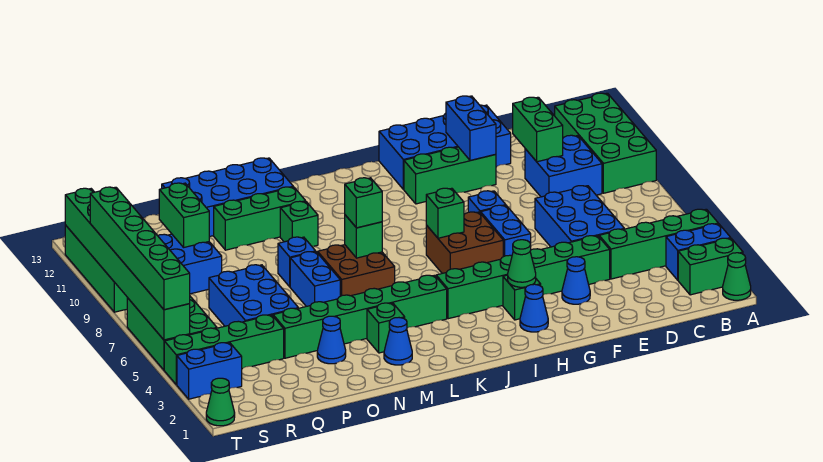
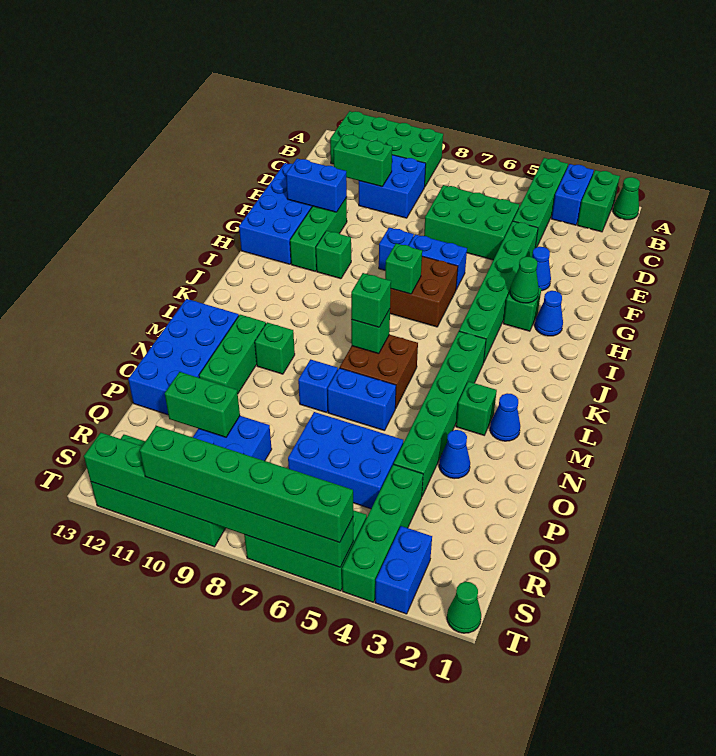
blue brick D5:E7 level 1 -> green brick D5:E7 level 1
none -> green brick H10 level 1

